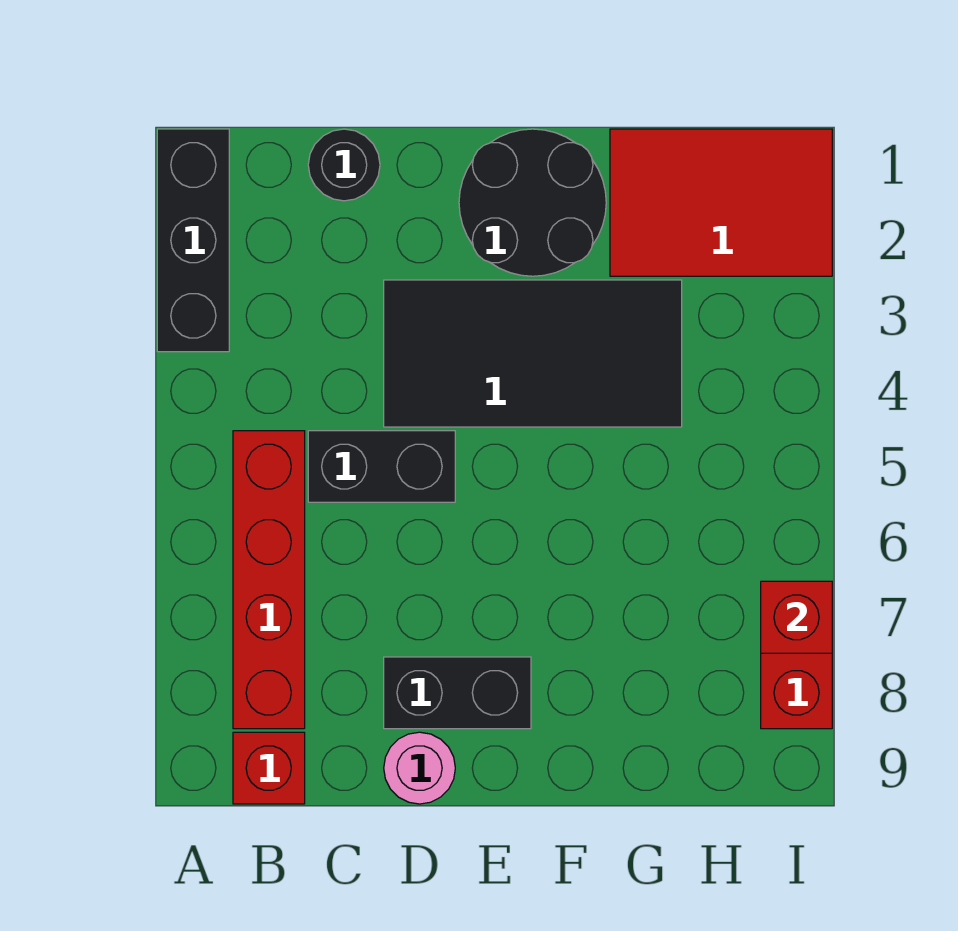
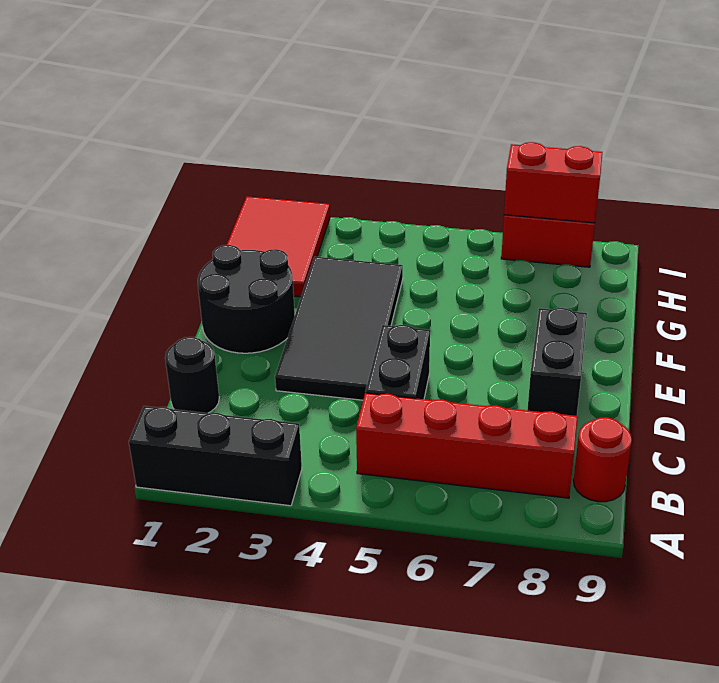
red brick B9 level 1 -> red round brick B9 level 1
pink round brick D9 level 1 -> none
red brick I7 level 2 -> red brick I7:I8 level 2

